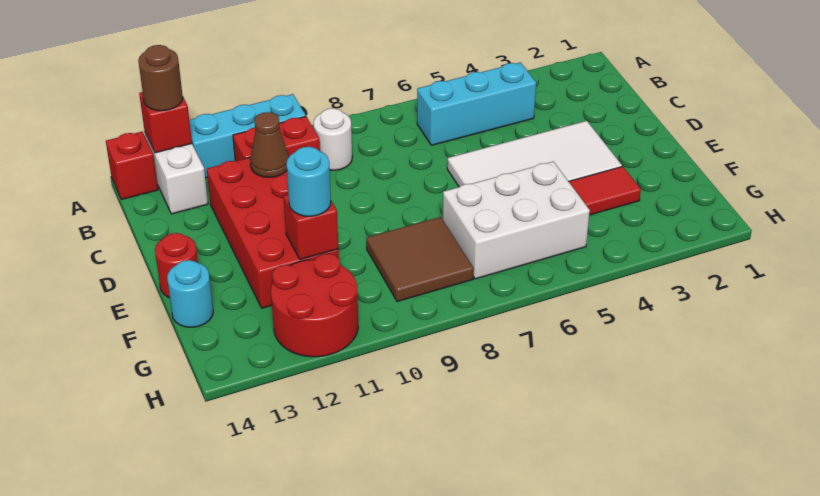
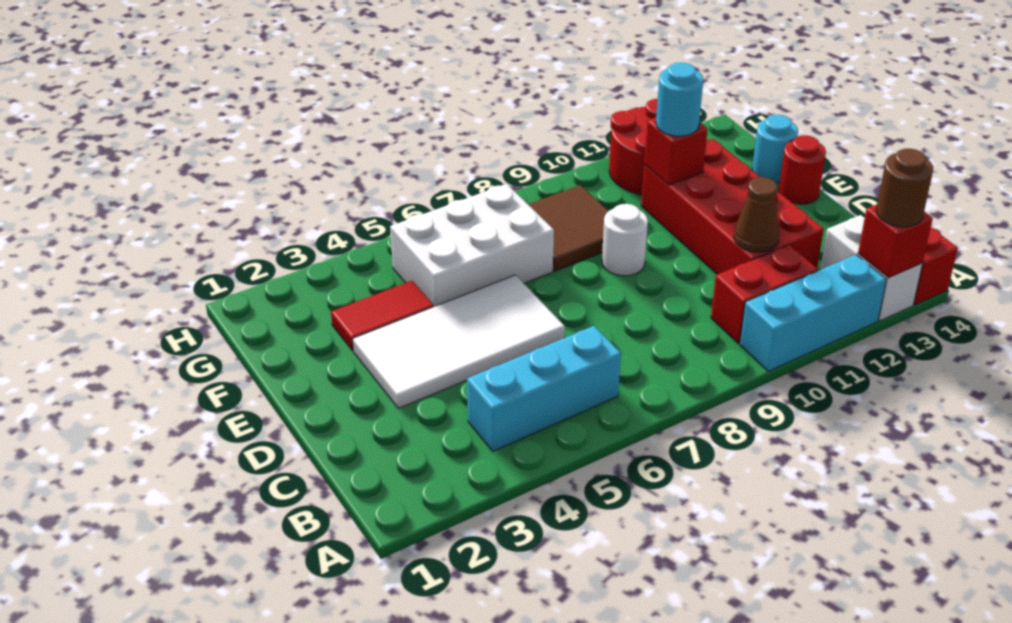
white round brick B9 level 1 -> white round brick E9 level 1

